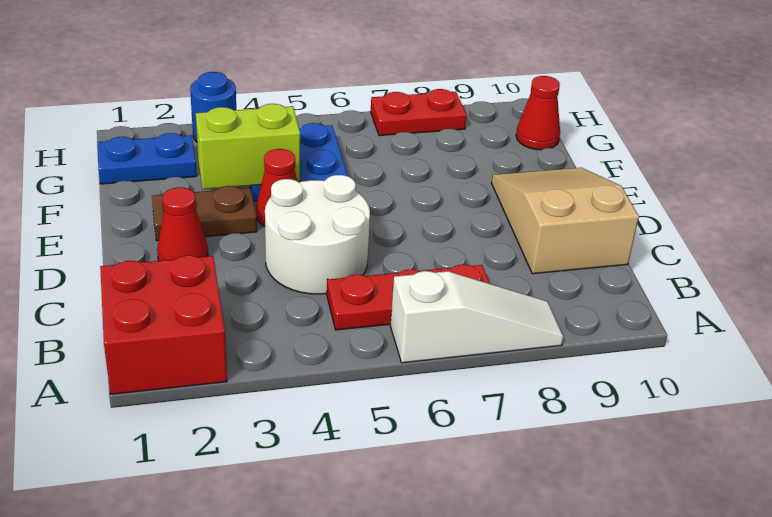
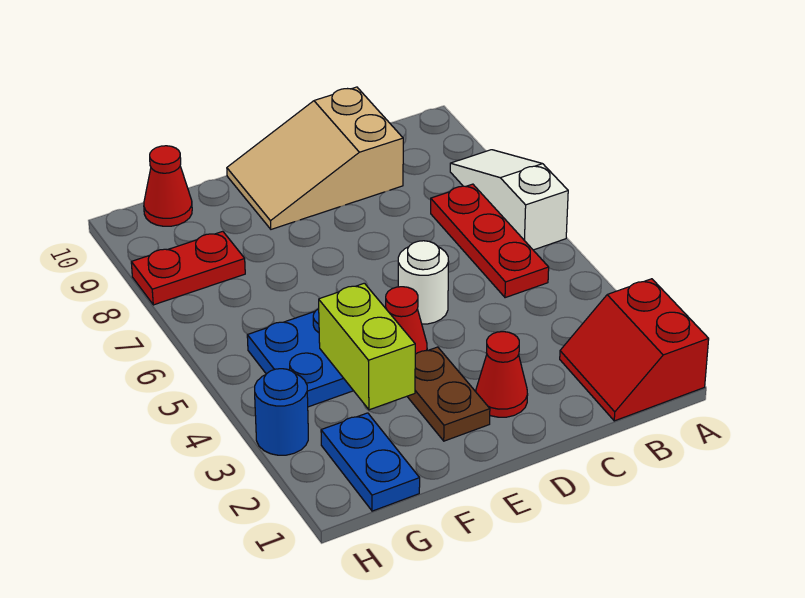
red brick A1:B2 level 1 -> red slope A1:B2 level 1 top A
white round brick C4:D5 level 1 -> white round brick D5 level 1
red plate H7:H8 level 1 -> red plate G8:H8 level 1

